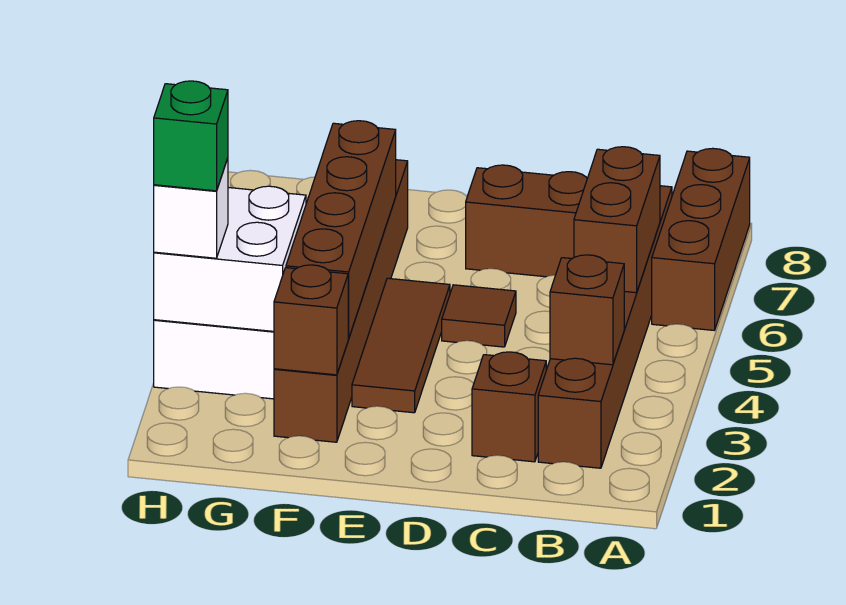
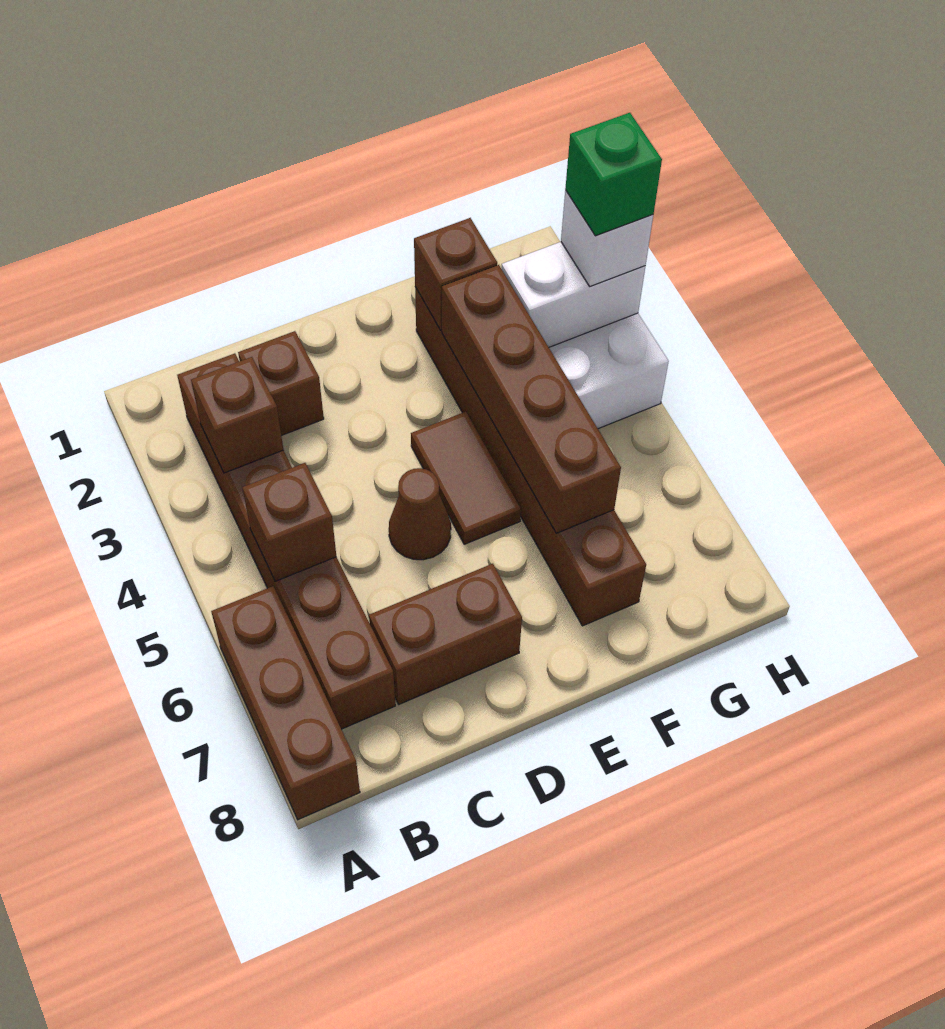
brown brick B5:B6 level 2 -> brown brick B5 level 2
brown tile D5 level 1 -> brown cone D5 level 1
brown tile E3:E5 level 1 -> brown tile E4:E5 level 1
white brick G3:H4 level 2 -> white brick G3:H3 level 2

